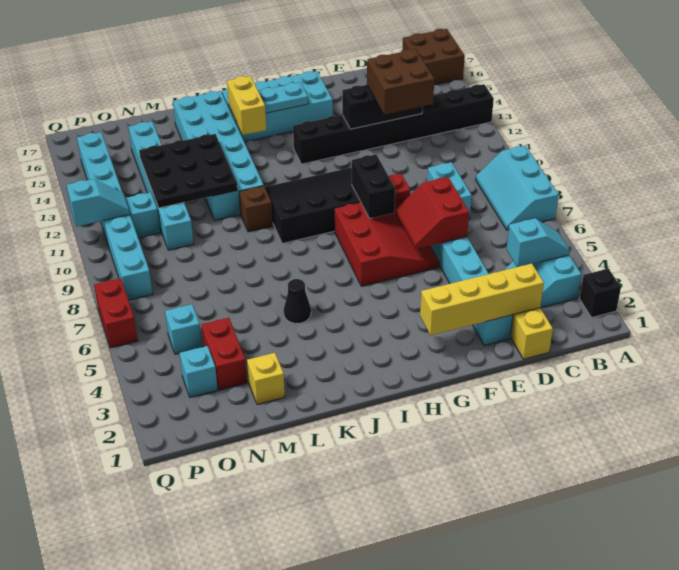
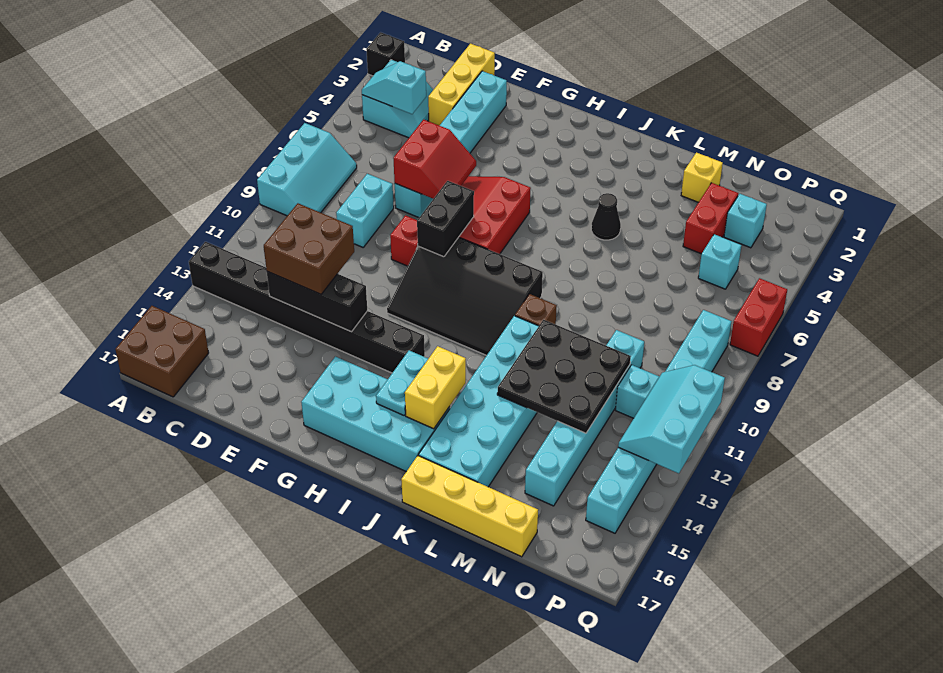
yellow brick D2:G2 level 2 -> yellow brick K17:N17 level 1
cyan plate H15:I15 level 2 -> cyan plate I14:I15 level 2
cyan slope P11:Q11 level 2 top Q -> cyan slope P11:Q13 level 2 top Q

